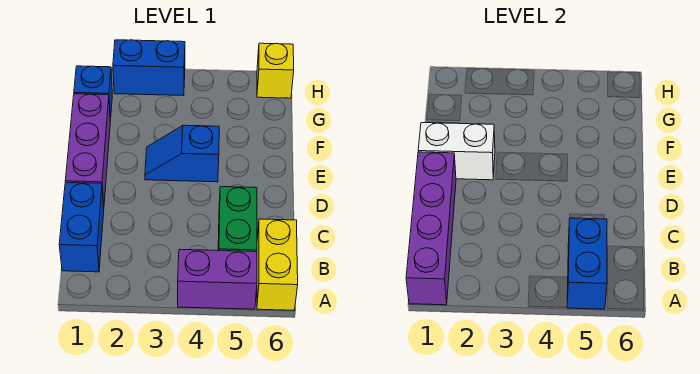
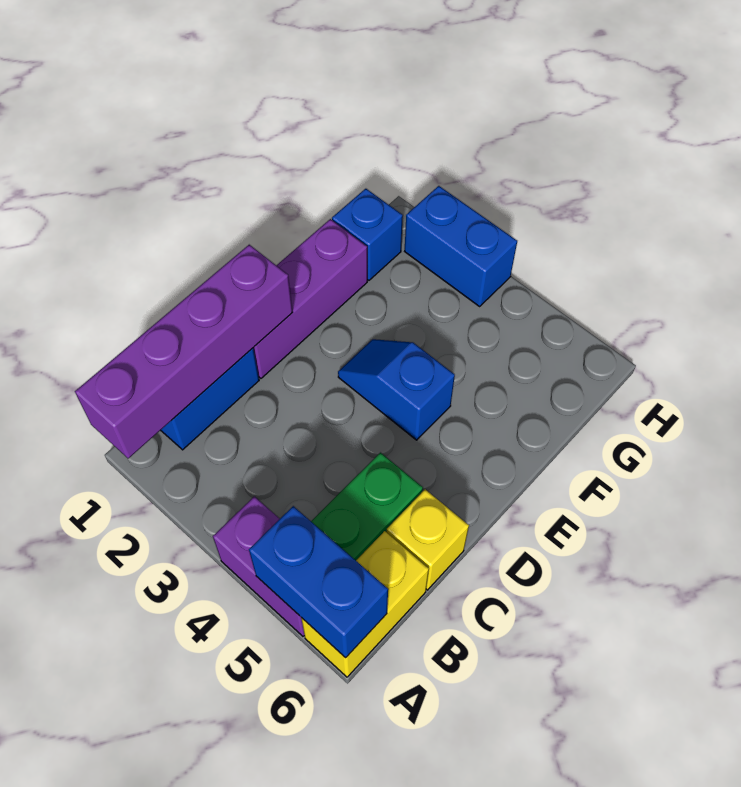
blue brick A5:B5 level 2 -> blue brick A5:A6 level 2
white brick E1:E2 level 2 -> none
yellow brick H6 level 1 -> yellow brick C6 level 1

